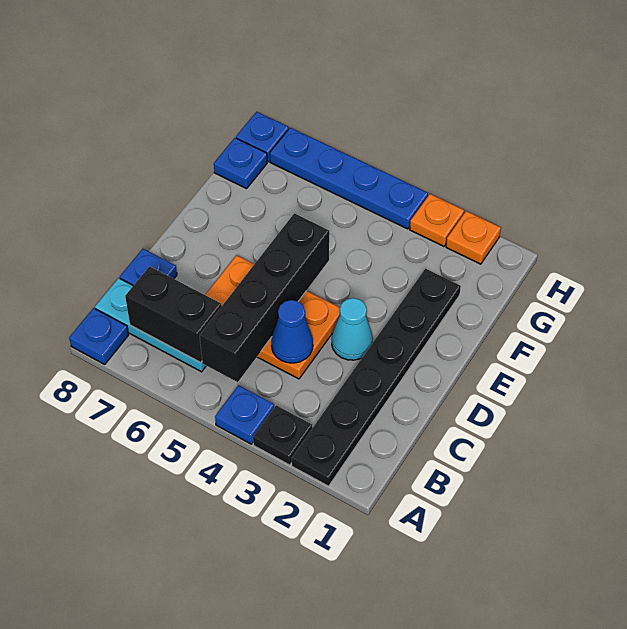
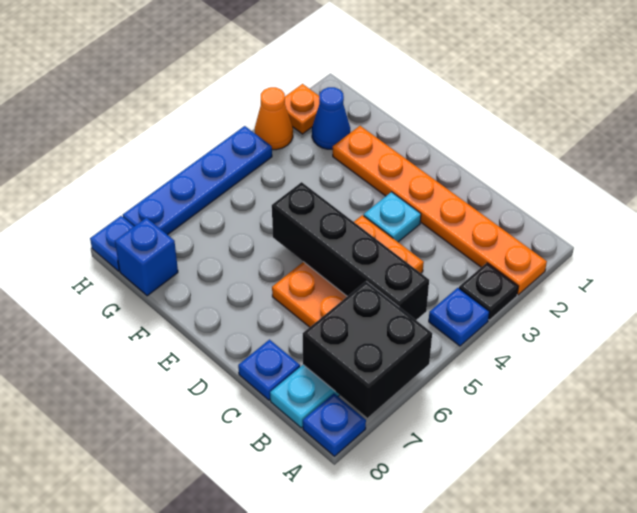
black plate A2:F2 level 1 -> orange plate A2:F2 level 1
black brick B6:B7 level 2 -> black brick A6:B7 level 2
blue cone C4 level 2 -> blue cone G2 level 1
cyan cone D3 level 1 -> cyan plate D3 level 1
blue plate G8 level 1 -> blue brick G8 level 1
orange plate H3 level 1 -> orange cone H3 level 1

